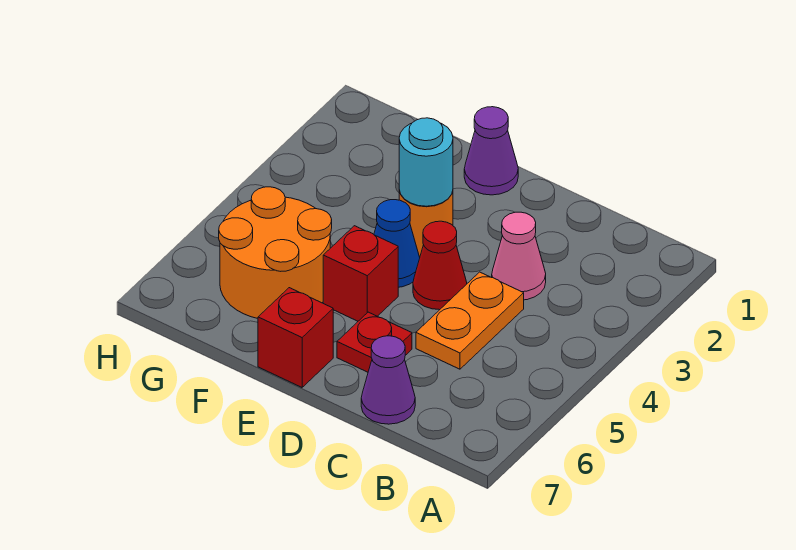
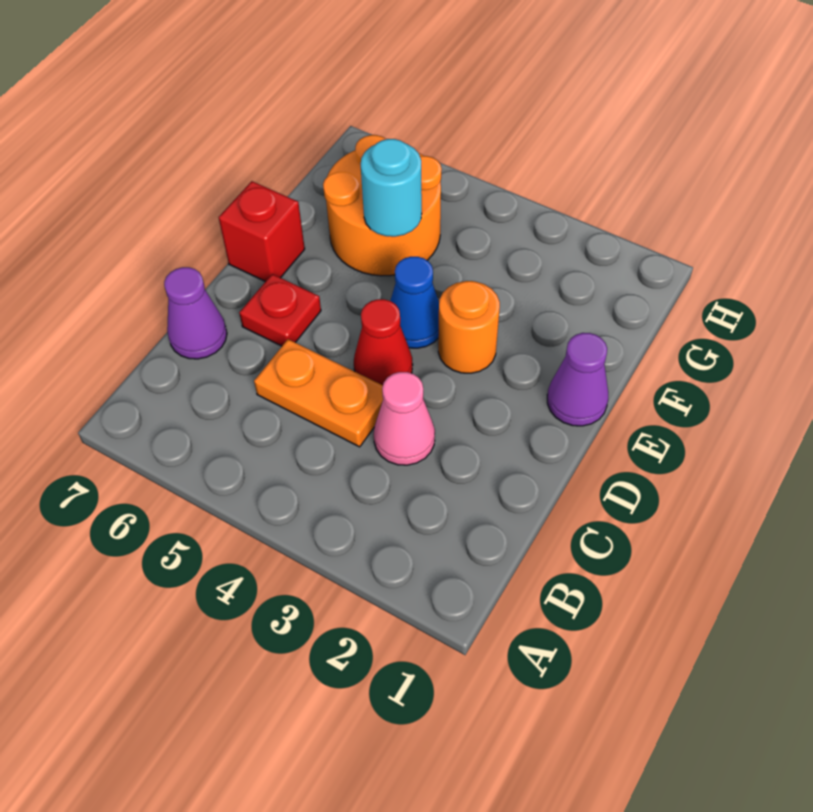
cyan round brick E3 level 2 -> cyan round brick F5 level 2
red brick E5 level 1 -> none

